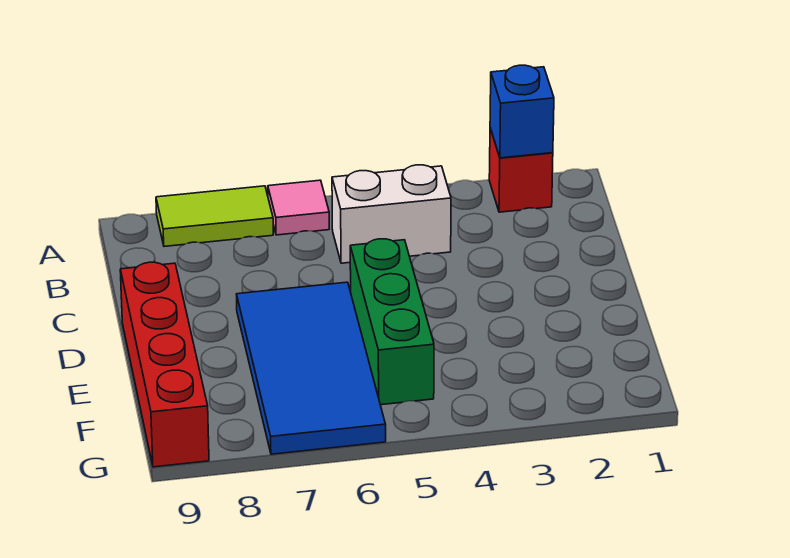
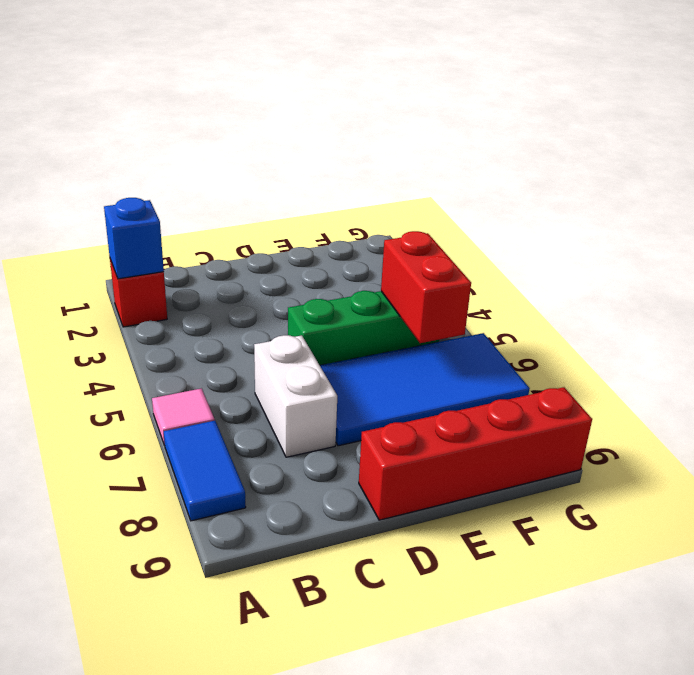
lime tile A7:A8 level 1 -> blue tile A7:A8 level 1
white brick B4:B5 level 1 -> white brick C6:C7 level 1
none -> red brick F5:F6 level 2

